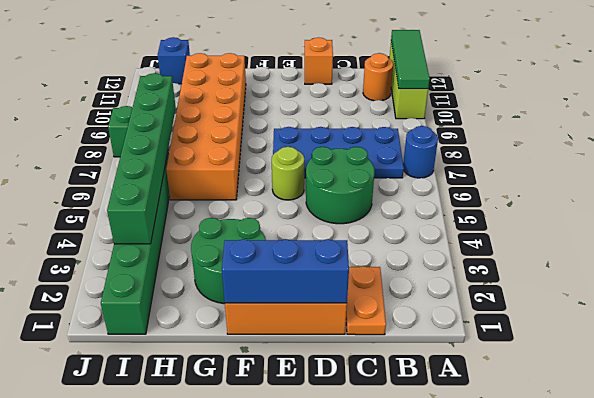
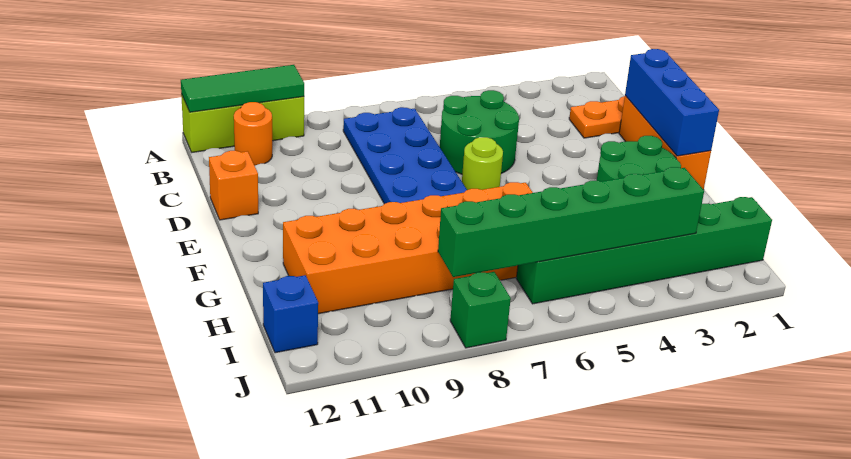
blue round brick A7 level 1 -> none

